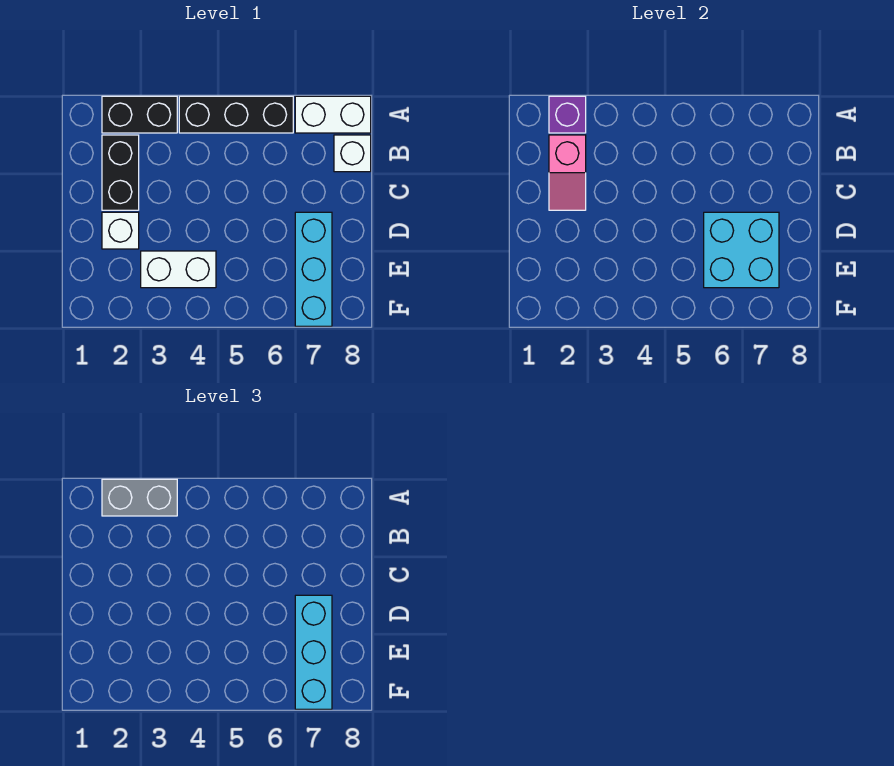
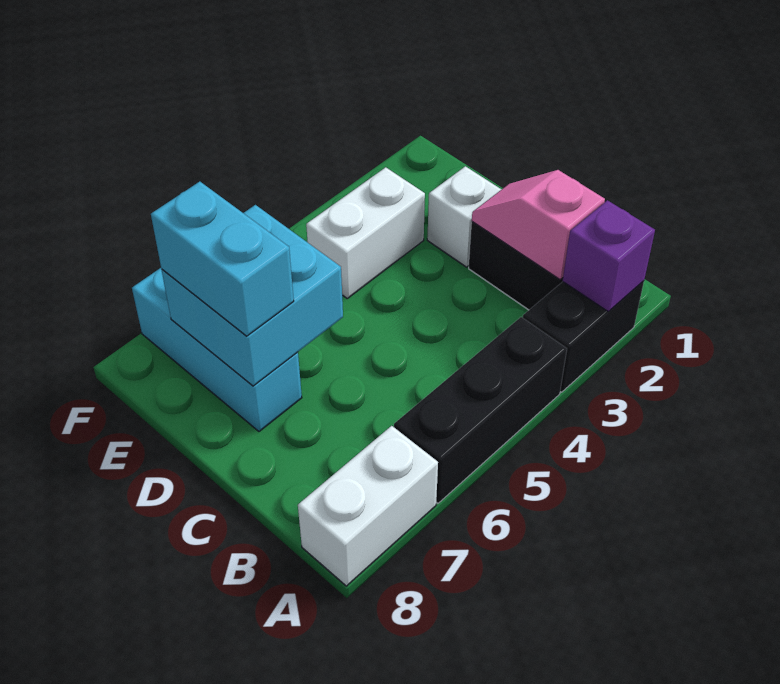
grey brick A2:A3 level 3 -> none
white brick B8 level 1 -> none
cyan brick D7:F7 level 3 -> cyan brick D7:E7 level 3

